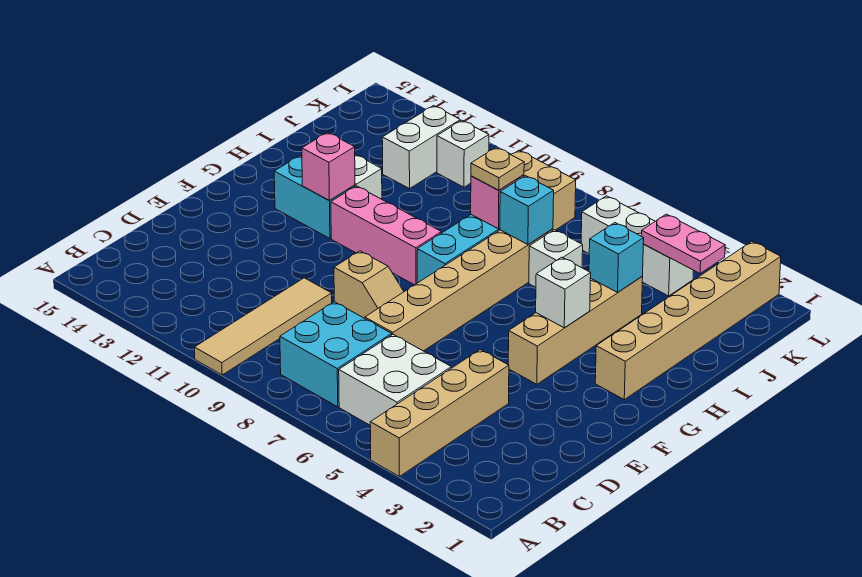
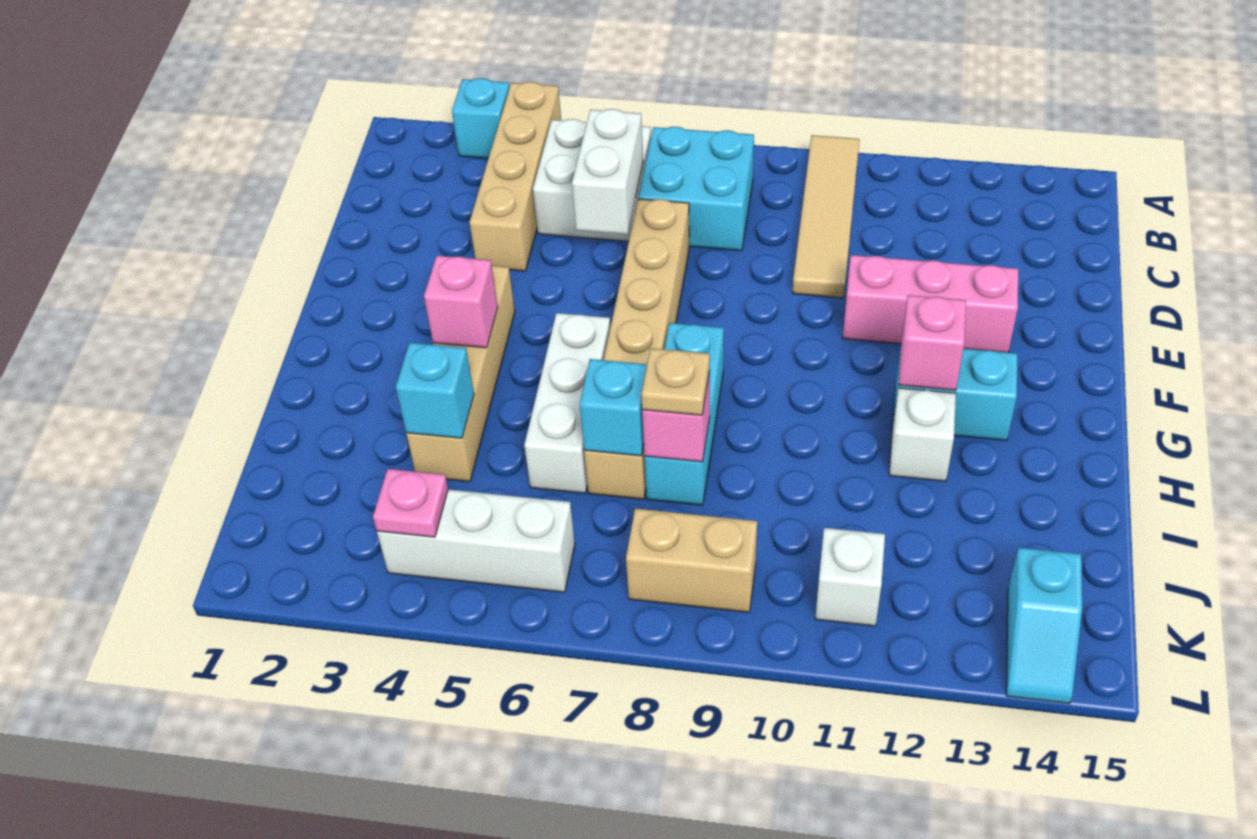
none -> cyan brick A3 level 1
tan slope E8:E9 level 1 top 9 -> none
tan brick G2:L2 level 1 -> none
white brick G4 level 2 -> pink brick G4 level 2
pink brick G9:G11 level 1 -> pink brick E11:E13 level 1
white brick I6 level 1 -> white brick G6:I6 level 1
white brick J12:K12 level 1 -> white brick C6:D6 level 2
pink plate K3:K4 level 2 -> pink plate K4 level 2
none -> cyan slope K14:L14 level 1 top K

